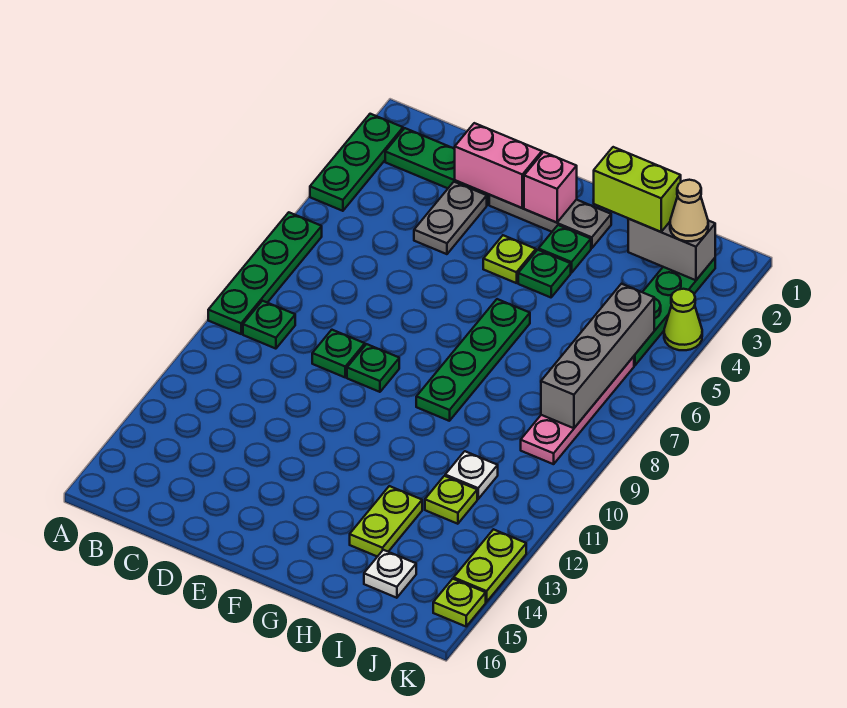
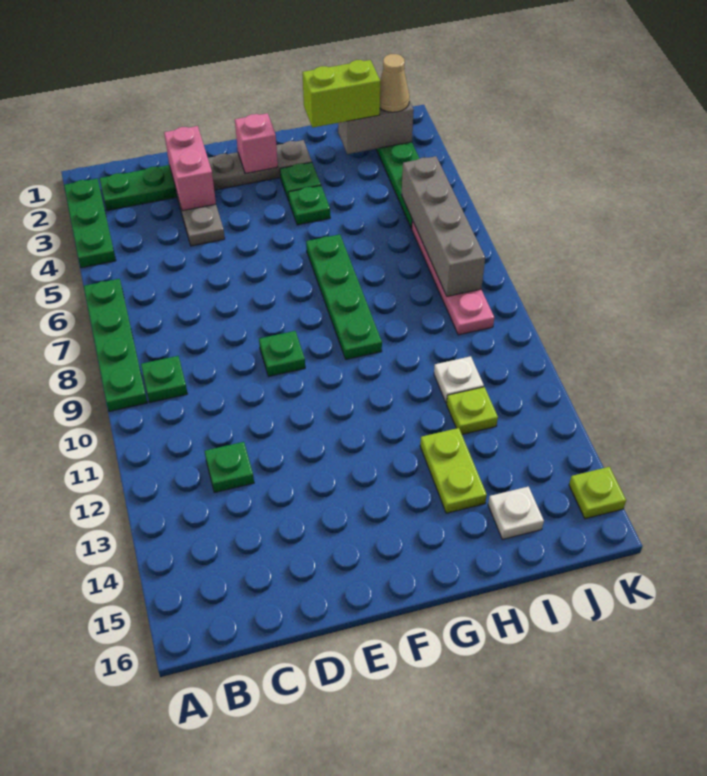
pink brick D2:E2 level 2 -> pink brick D2:D3 level 2
green plate D9 level 1 -> green plate C12 level 1
lime plate F4 level 1 -> none
lime cone K4 level 1 -> none
lime plate K13:K14 level 1 -> none

